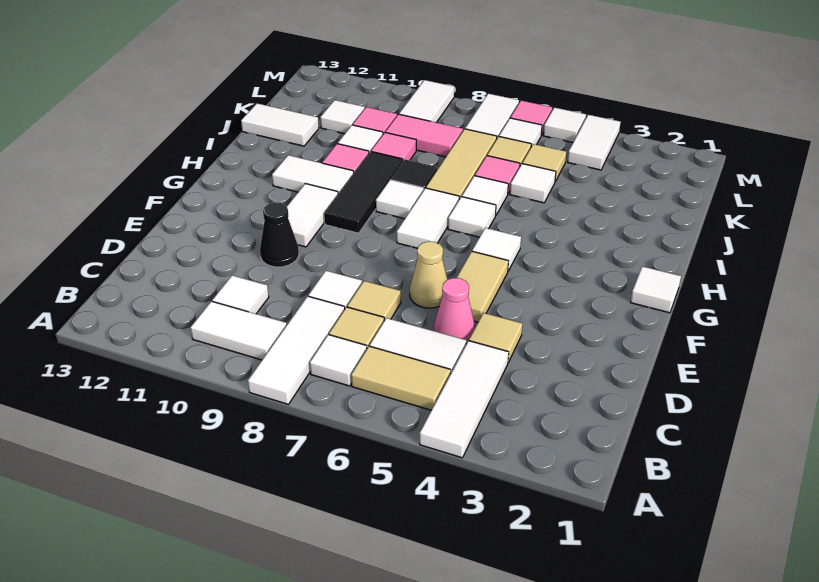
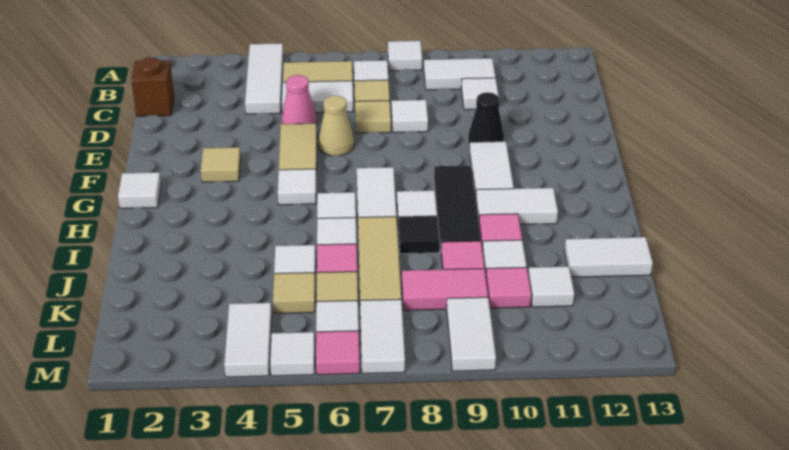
white tile A8:C8 level 1 -> white tile A8 level 1
none -> brown brick C1 level 1
tan tile D4 level 1 -> tan tile F3 level 1

